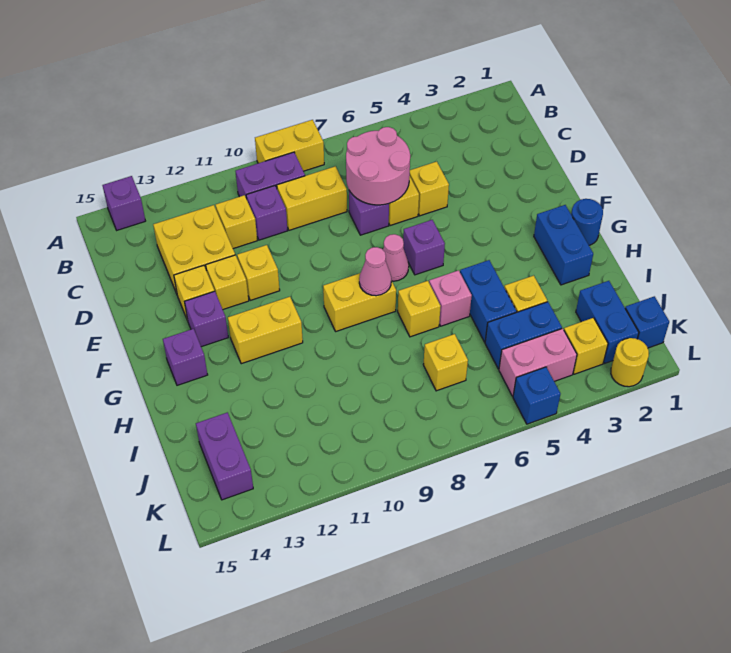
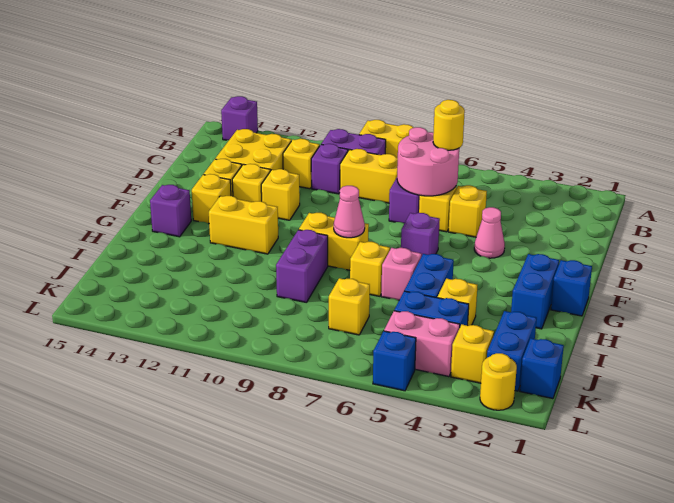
none -> yellow round brick C6 level 3
pink cone F7 level 1 -> pink cone E4 level 1
purple brick F13 level 1 -> yellow brick F13 level 1
blue round brick G1 level 1 -> blue brick G1 level 1
purple brick J14:K14 level 1 -> purple brick H9:I9 level 1

